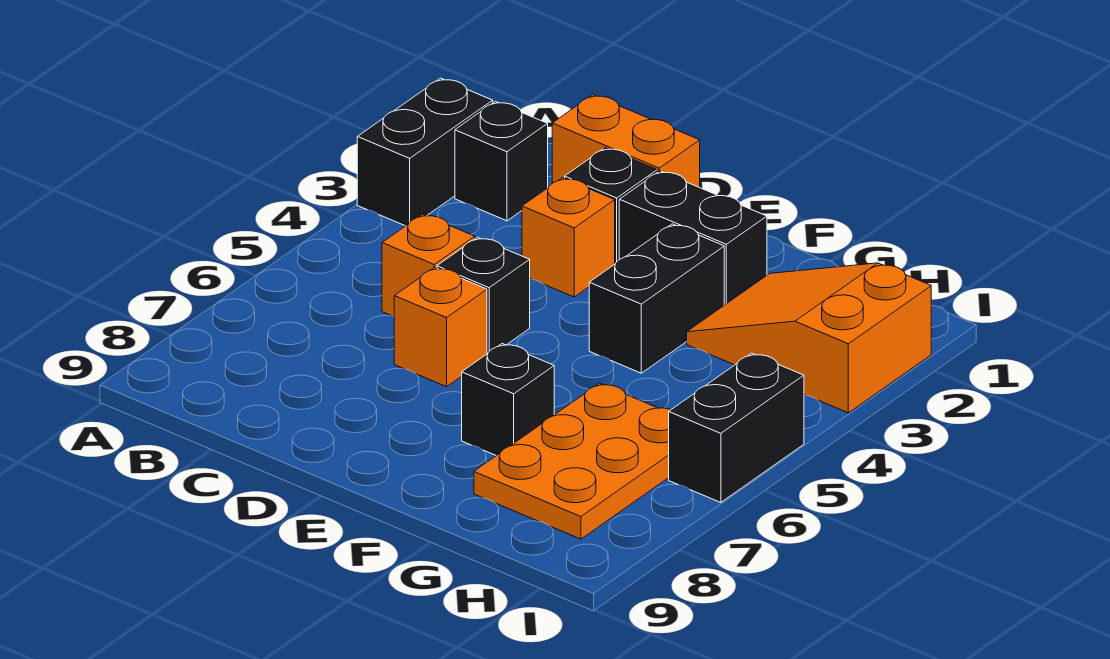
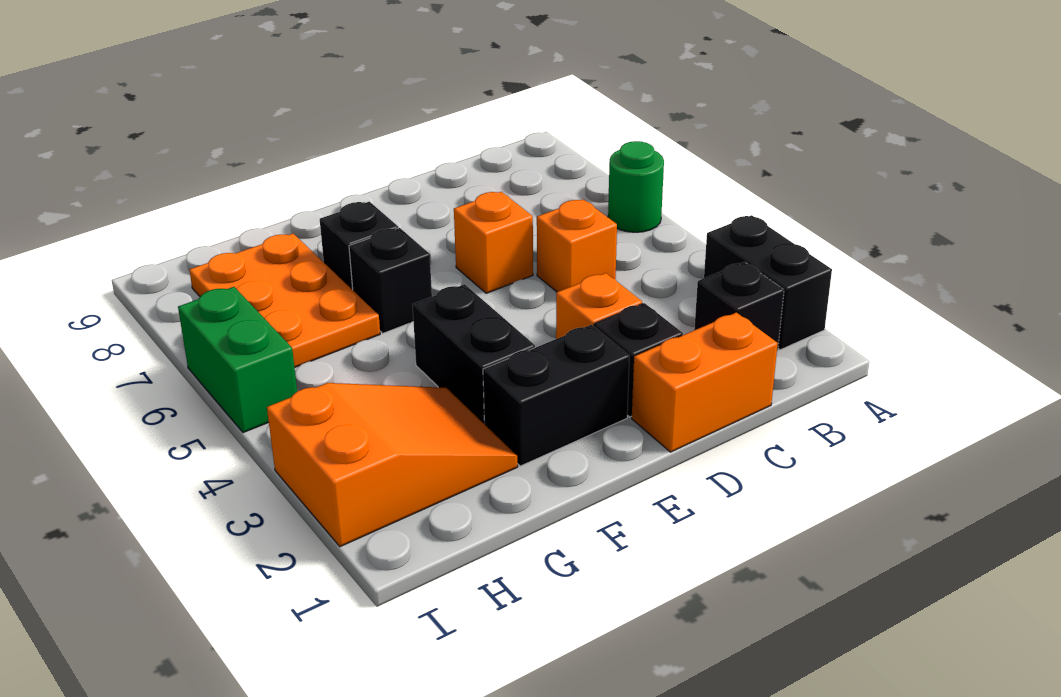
none -> green round brick A6 level 1
black brick D5 level 1 -> black brick F6 level 1
black brick I5:I6 level 1 -> green brick I5:I6 level 1

